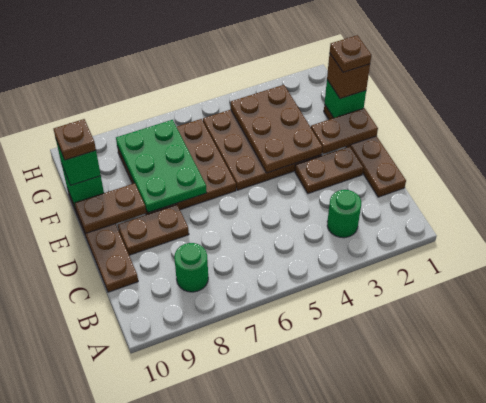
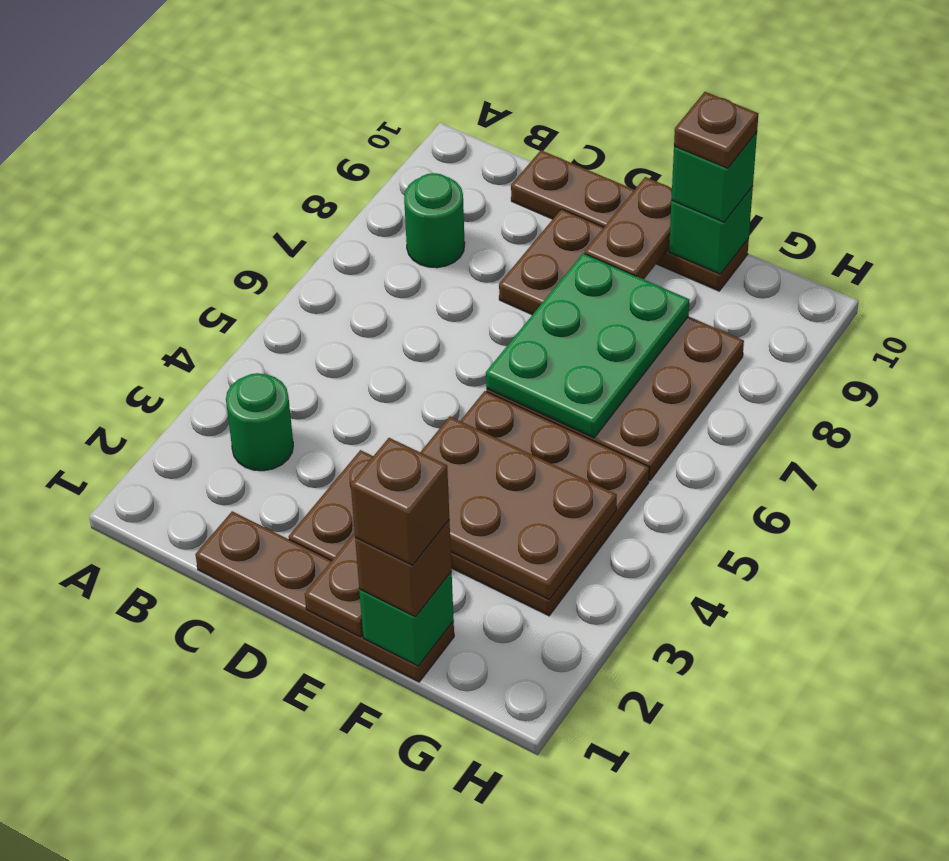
green plate E7:G8 level 2 -> green plate E6:F8 level 2
brown plate F1 level 4 -> brown brick F1 level 4

